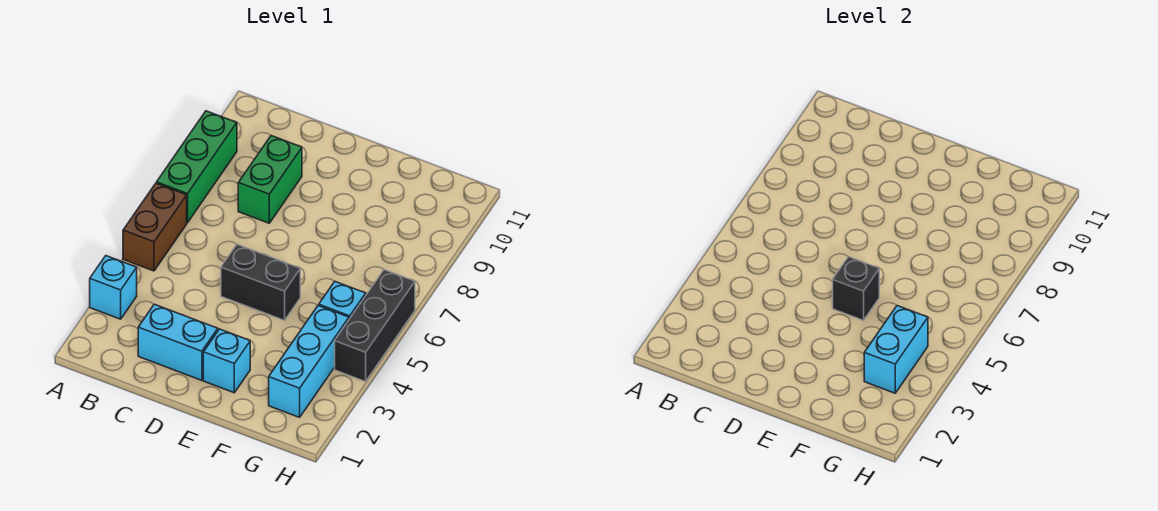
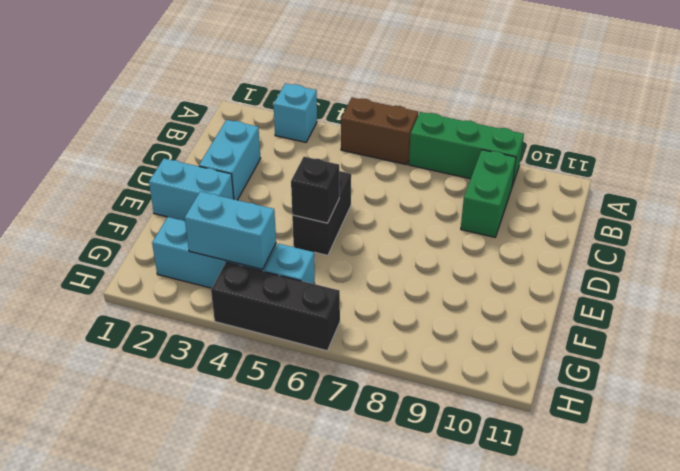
green brick C8:C9 level 1 -> green brick B9:C9 level 1
cyan brick E2 level 1 -> cyan brick E1:E2 level 1

